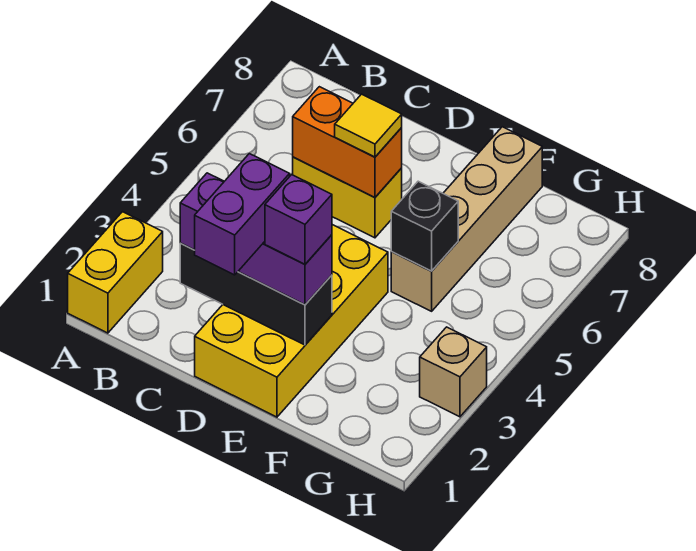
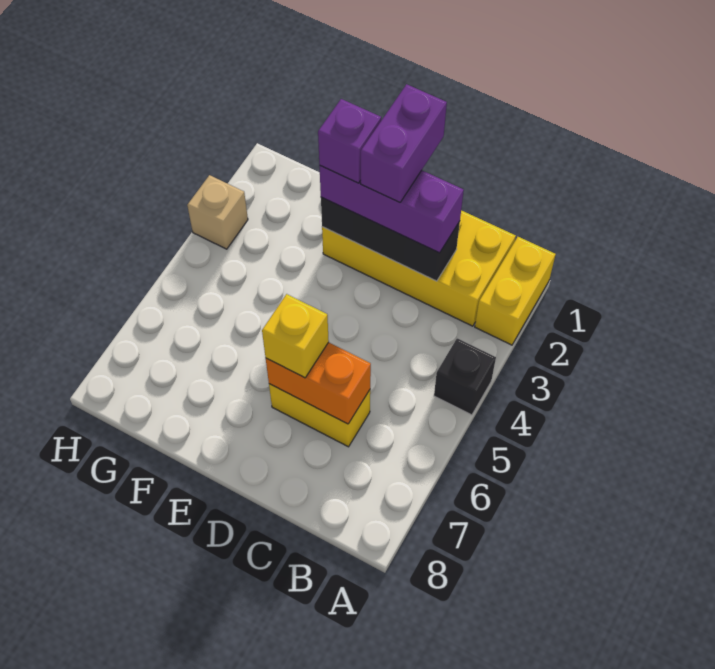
yellow brick D1:E4 level 1 -> yellow brick B1:E2 level 1
yellow tile D6 level 3 -> yellow brick D6 level 3
tan brick F5:F8 level 1 -> none
black brick F5 level 2 -> black brick A4 level 1

